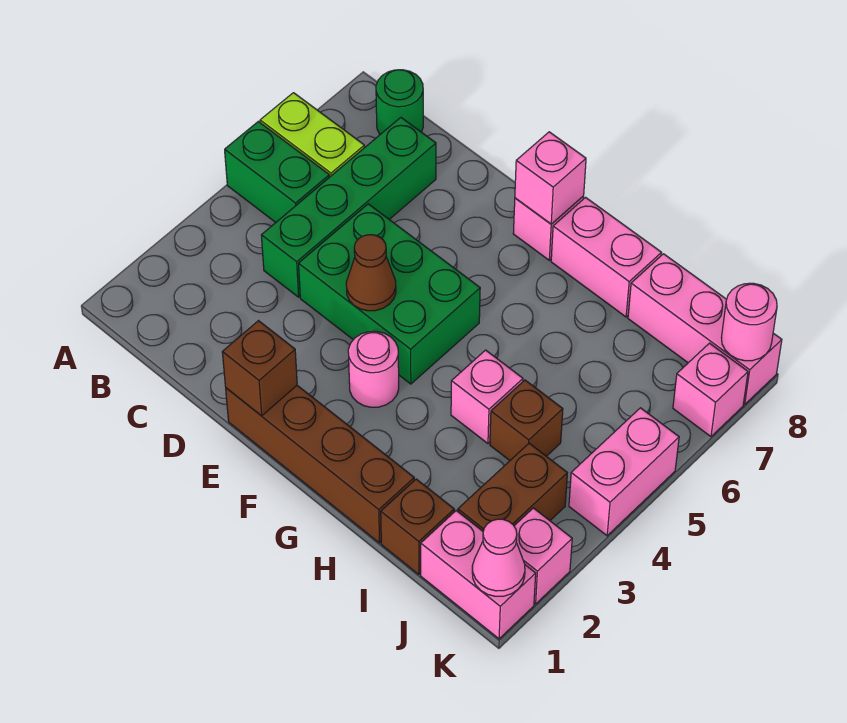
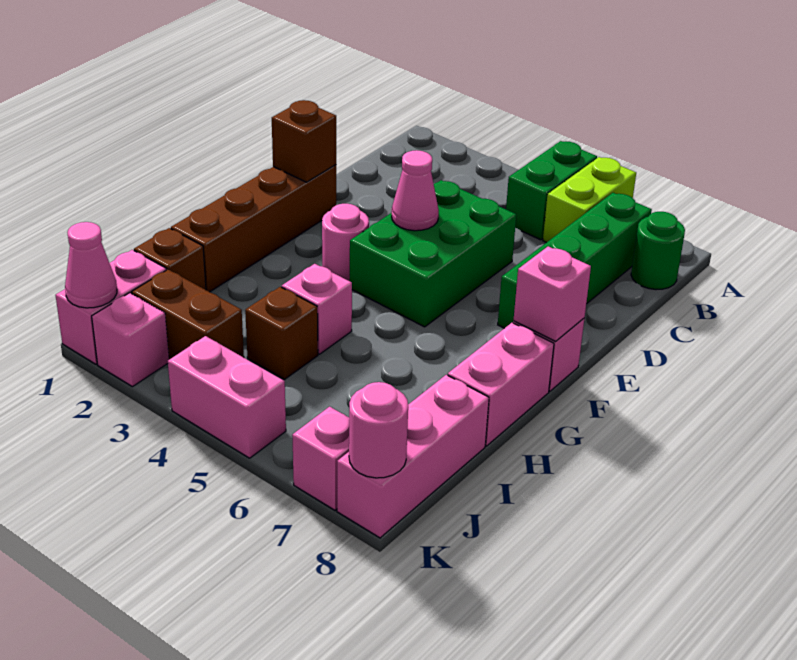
green brick C4:C7 level 1 -> green brick B7:E7 level 1
brown cone E4 level 2 -> pink cone E4 level 2

